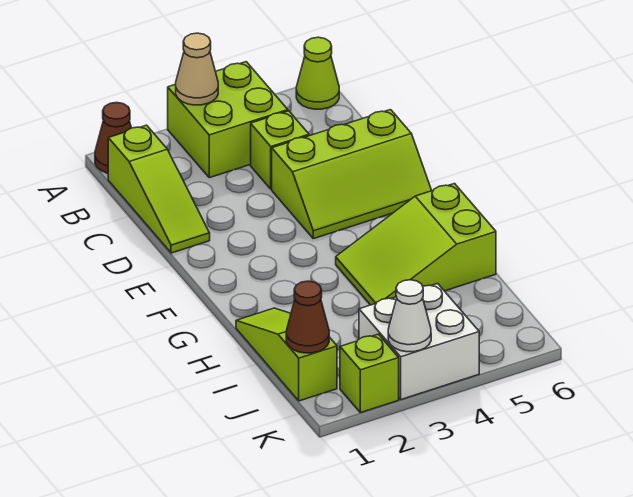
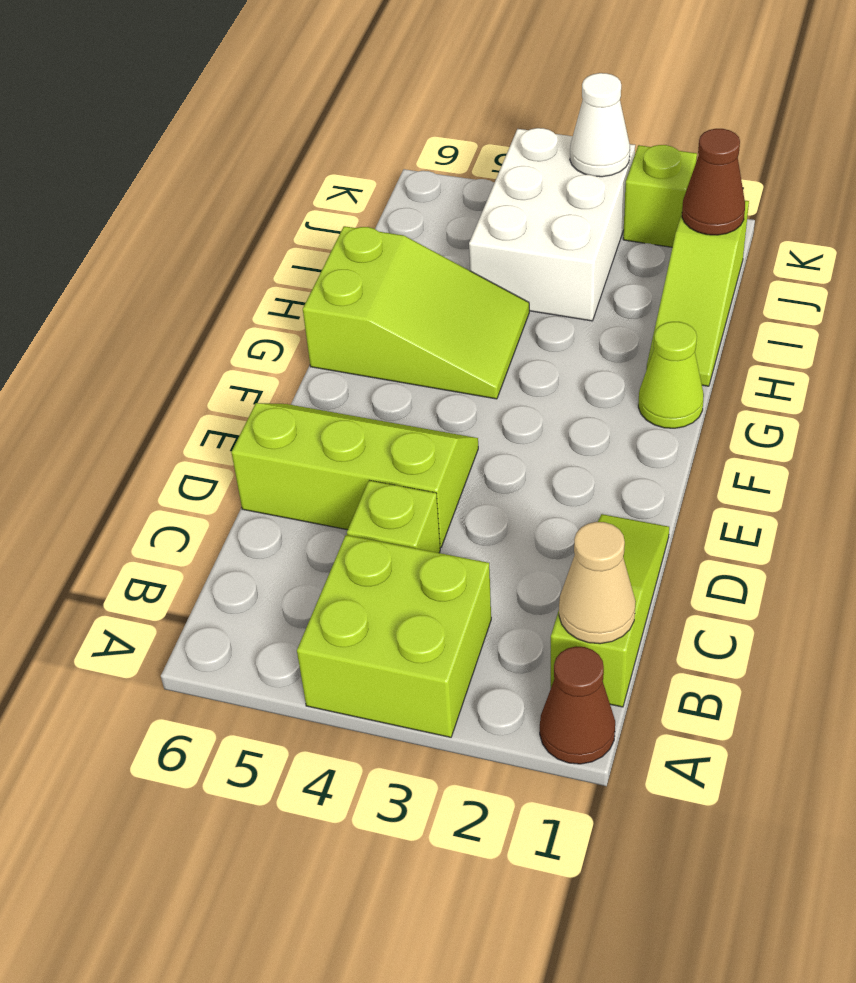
tan cone A3 level 2 -> tan cone B1 level 2
lime cone A6 level 1 -> lime cone G1 level 1
white brick J3:K4 level 1 -> white brick I3:K4 level 1

